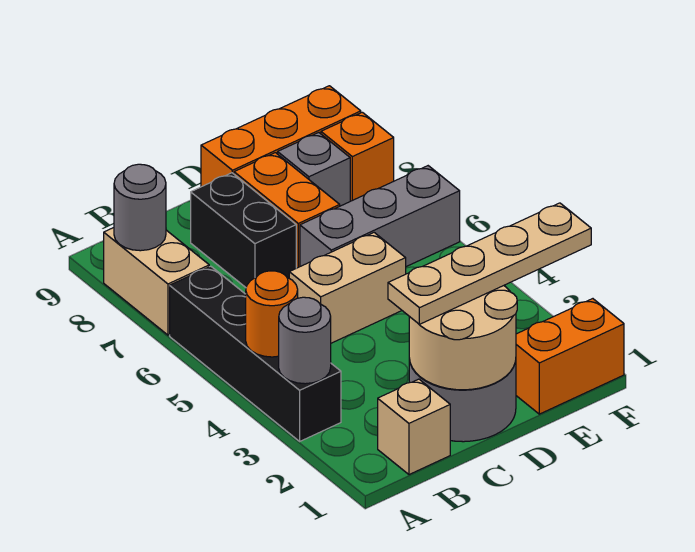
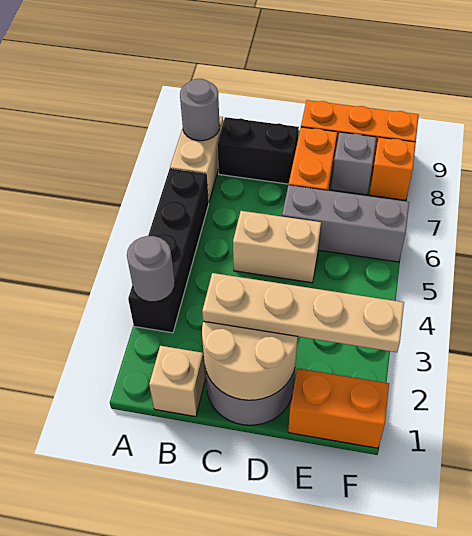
orange round brick A4 level 2 -> none
black brick C7:C8 level 1 -> black brick B8:C8 level 1

